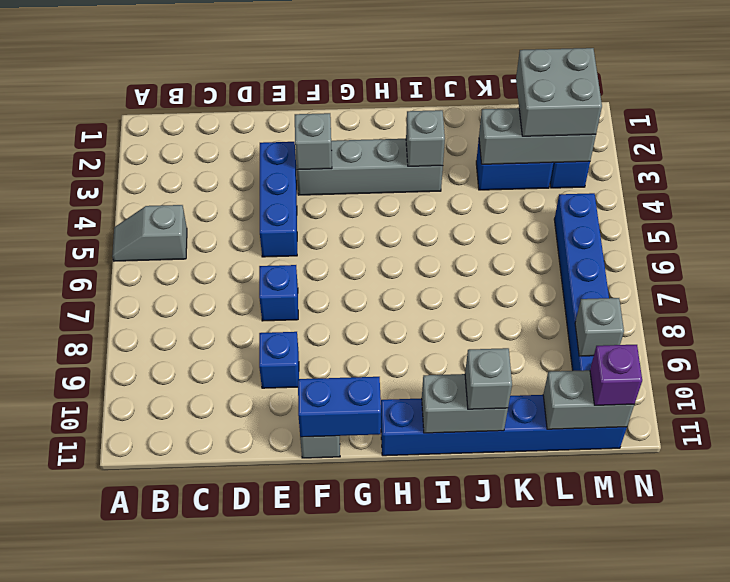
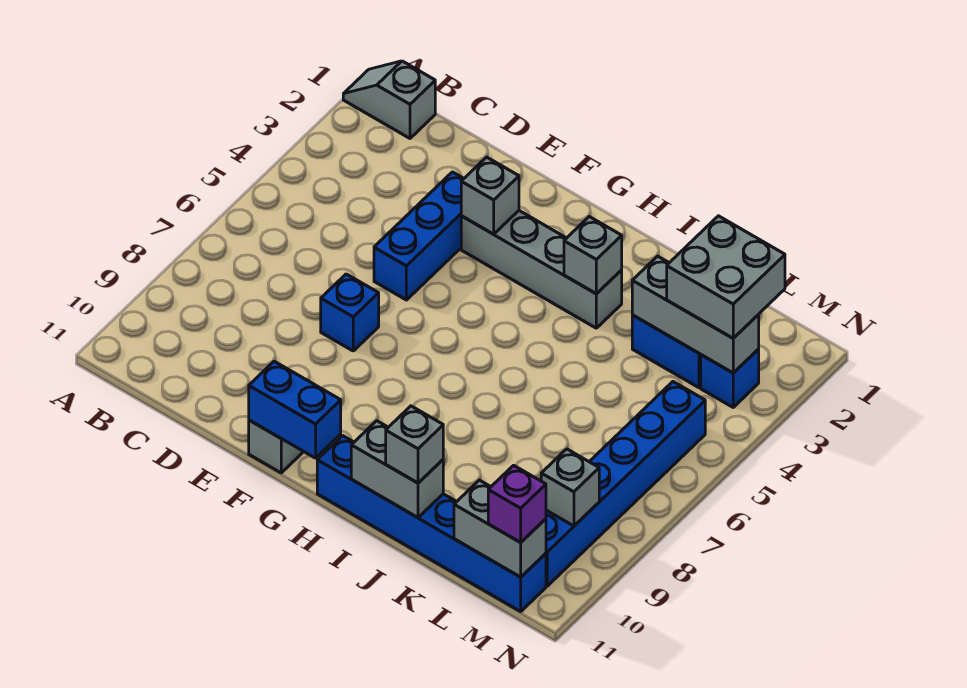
grey slope A5:B5 level 1 top B -> grey slope A1:B1 level 1 top B
blue brick E9 level 1 -> none

